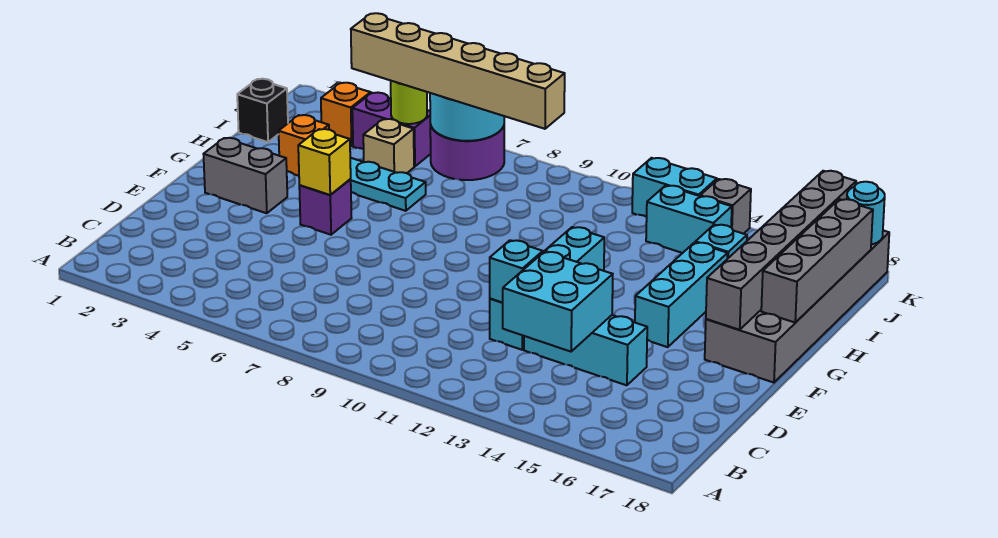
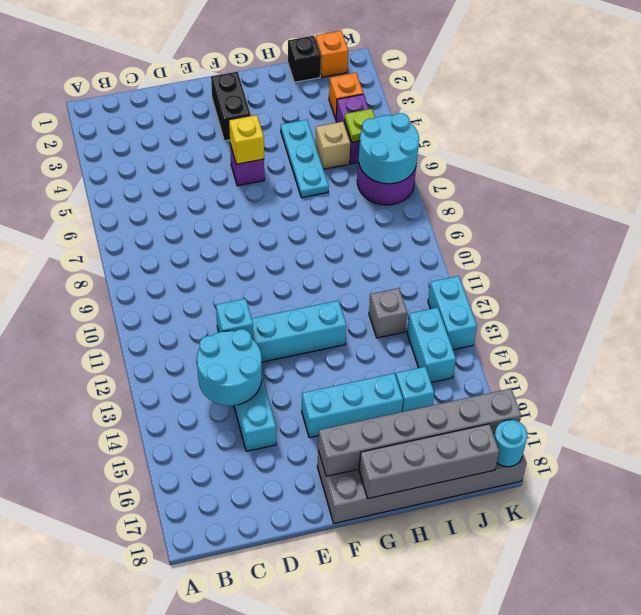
cyan brick C13:D14 level 2 -> cyan round brick C13:D14 level 2
grey brick F2:F3 level 1 -> black brick F2:F3 level 1
orange brick H3 level 1 -> orange brick J1 level 1
tan brick J4:J9 level 3 -> none
lime round brick J5 level 2 -> lime plate J5 level 2
grey brick K14 level 1 -> grey brick I12 level 1

